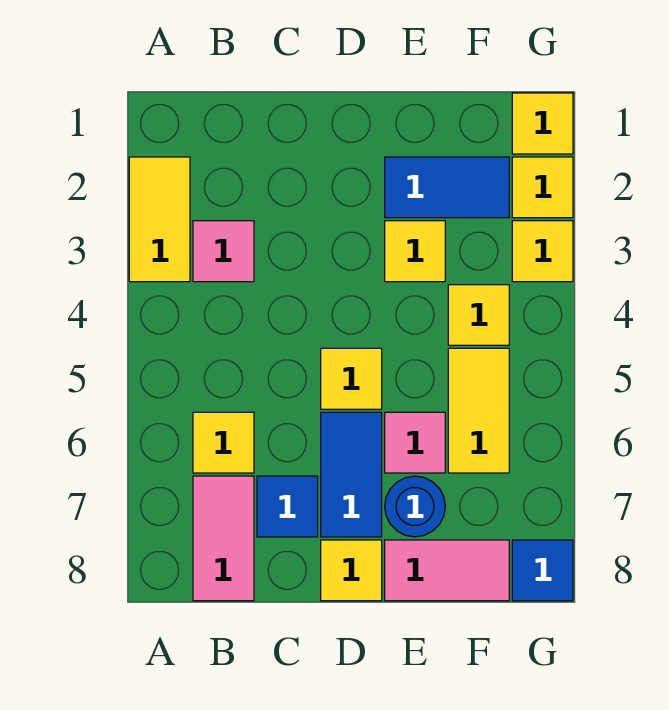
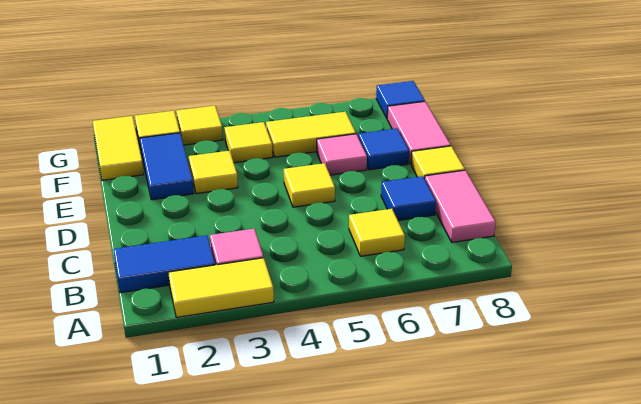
pink tile B7:B8 level 1 -> pink tile B8:C8 level 1
blue tile D6:D7 level 1 -> blue tile B1:B2 level 1
blue round brick E7 level 1 -> blue tile E7 level 1
yellow tile G1 level 1 -> yellow tile F1:G1 level 1

